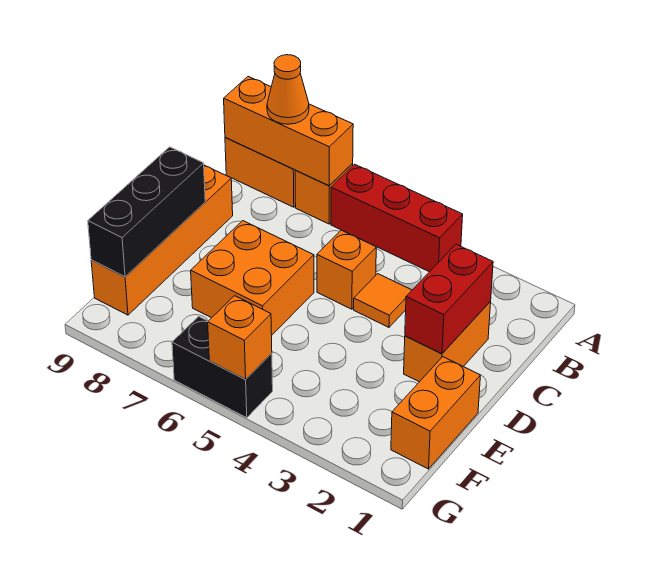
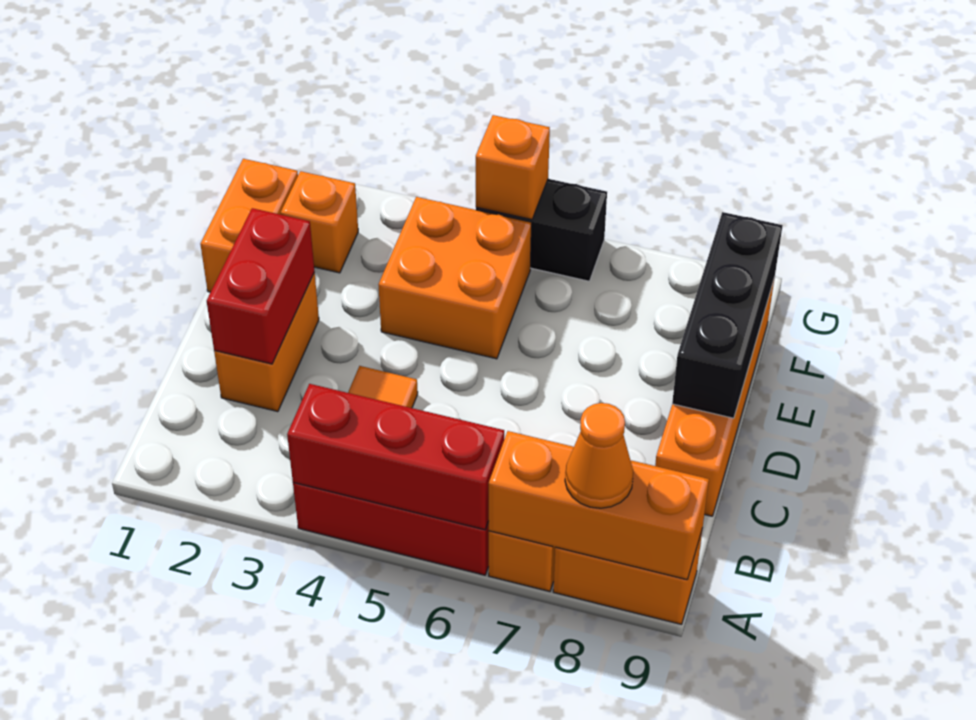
none -> red brick A4:A6 level 2
orange brick C5 level 1 -> orange brick F2 level 1
orange brick D6:E7 level 1 -> orange brick E4:F5 level 1

